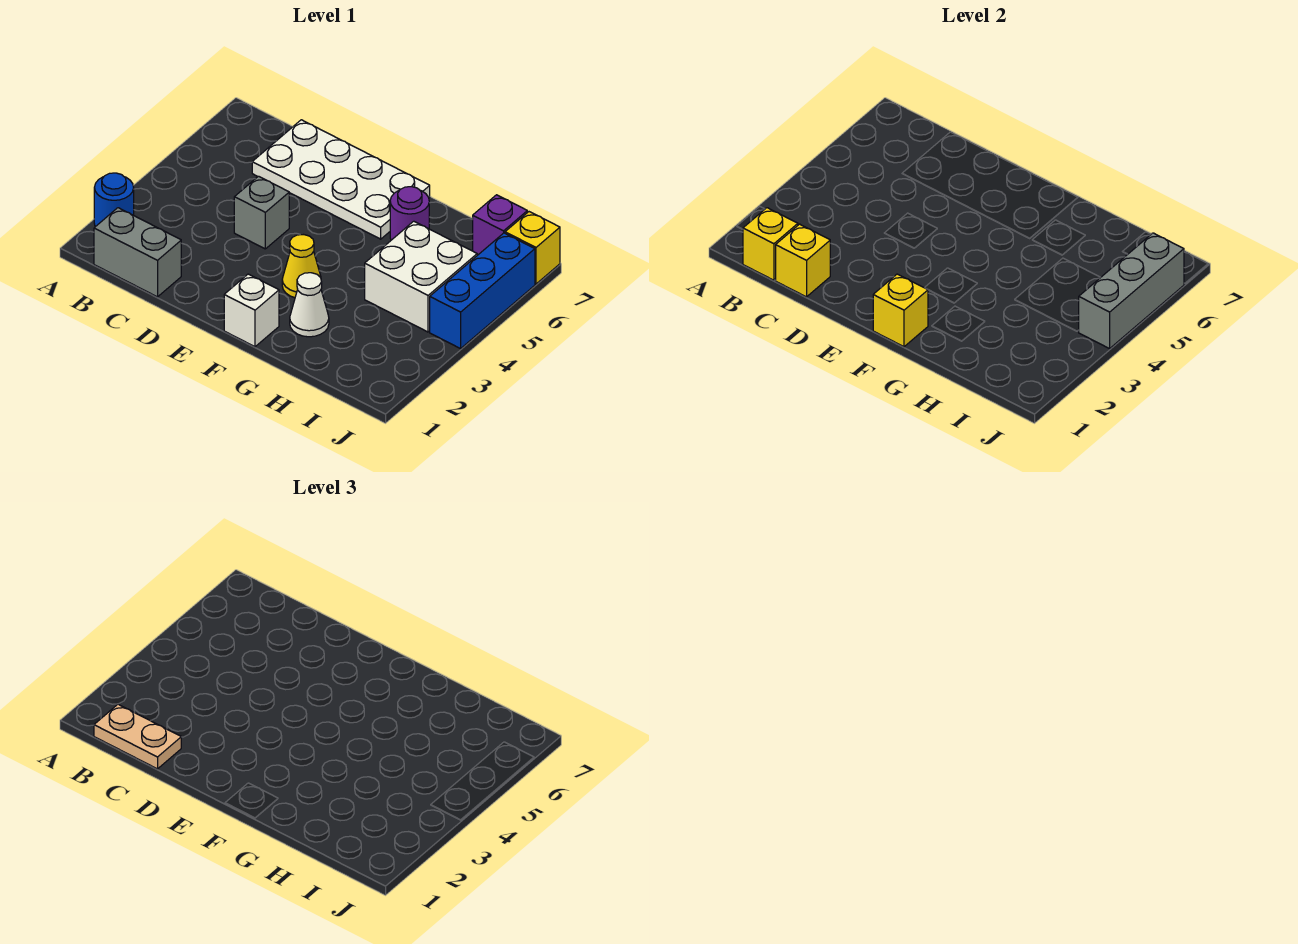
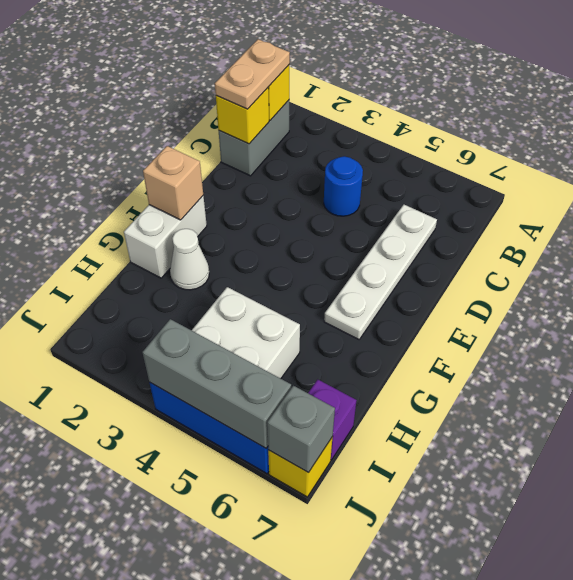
blue round brick A2 level 1 -> blue round brick C4 level 1
white plate C6:F7 level 1 -> white plate C6:F6 level 1
grey brick D4 level 1 -> grey brick J7 level 2
white brick F1 level 1 -> white brick F1:G1 level 1
yellow brick F1 level 2 -> tan brick F1 level 2
yellow cone F3 level 1 -> none
purple round brick G6 level 1 -> none

